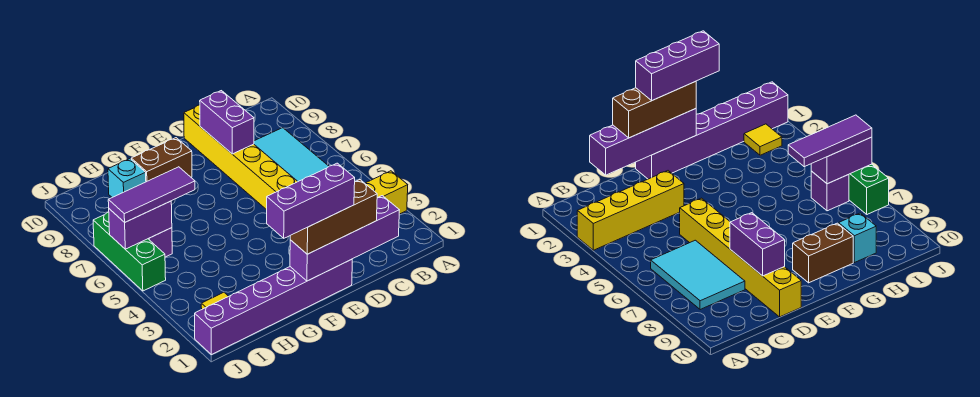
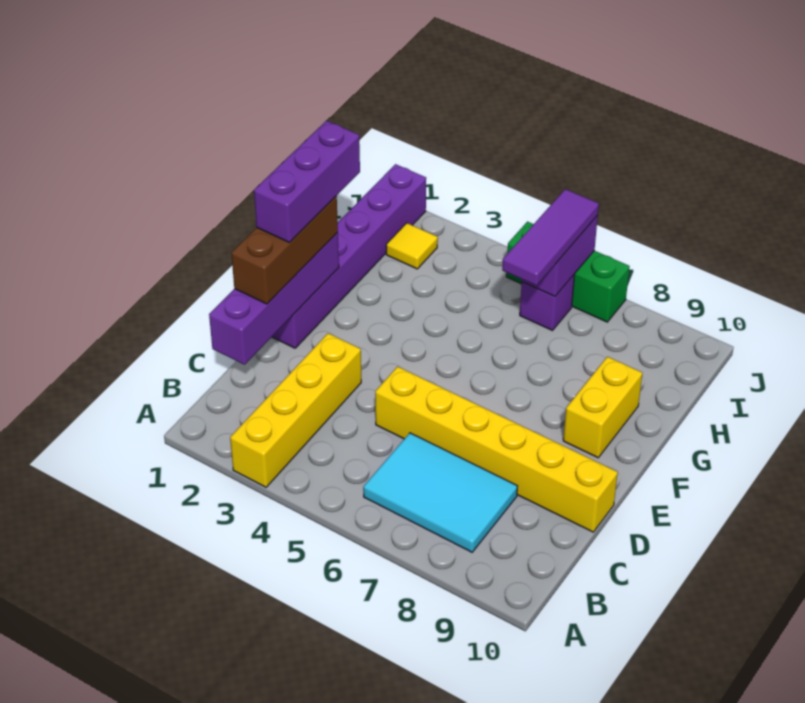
purple brick D8:D9 level 2 -> none
brown brick F9:G9 level 1 -> yellow brick F9:G9 level 1
cyan brick H9 level 1 -> none

